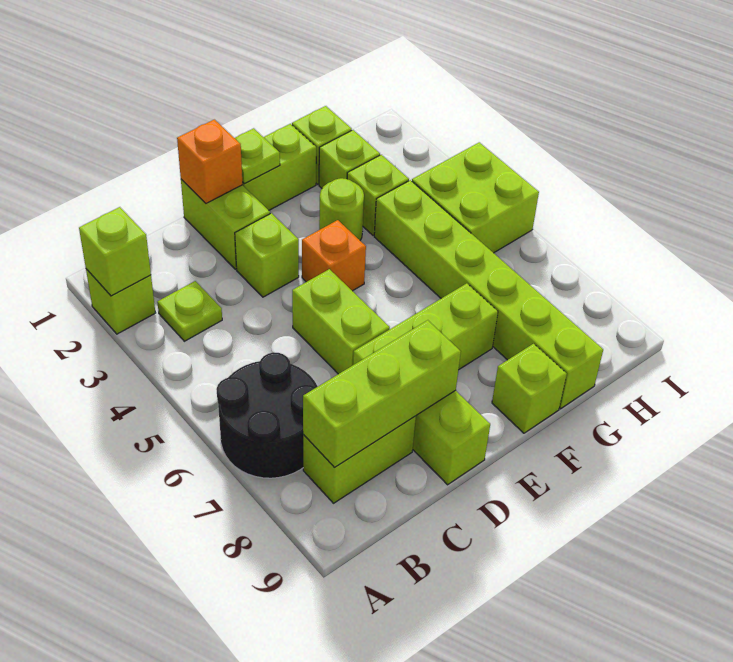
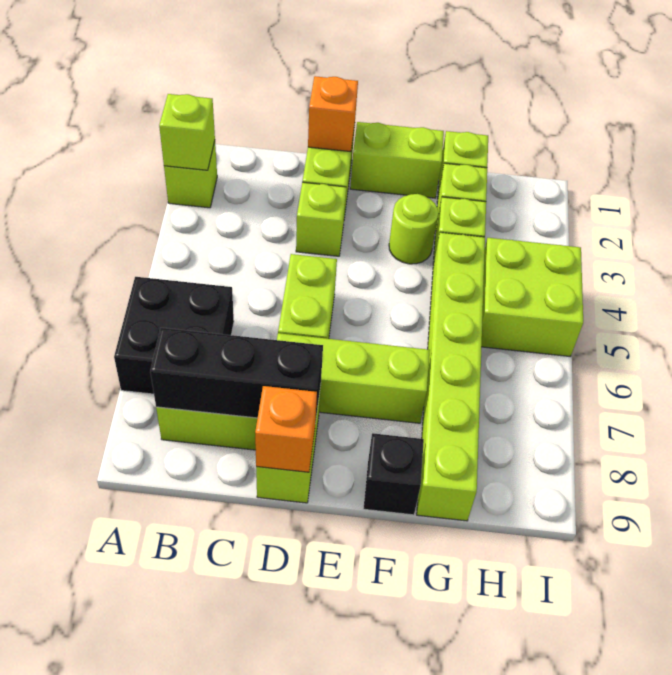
black round brick A6:B7 level 1 -> black brick A6:B7 level 1
lime plate B3 level 1 -> none
lime brick B8:D8 level 2 -> black brick B8:D8 level 2
lime plate E1 level 2 -> none
orange brick E4 level 1 -> orange brick D9 level 2
lime brick F9 level 1 -> black brick F9 level 1

